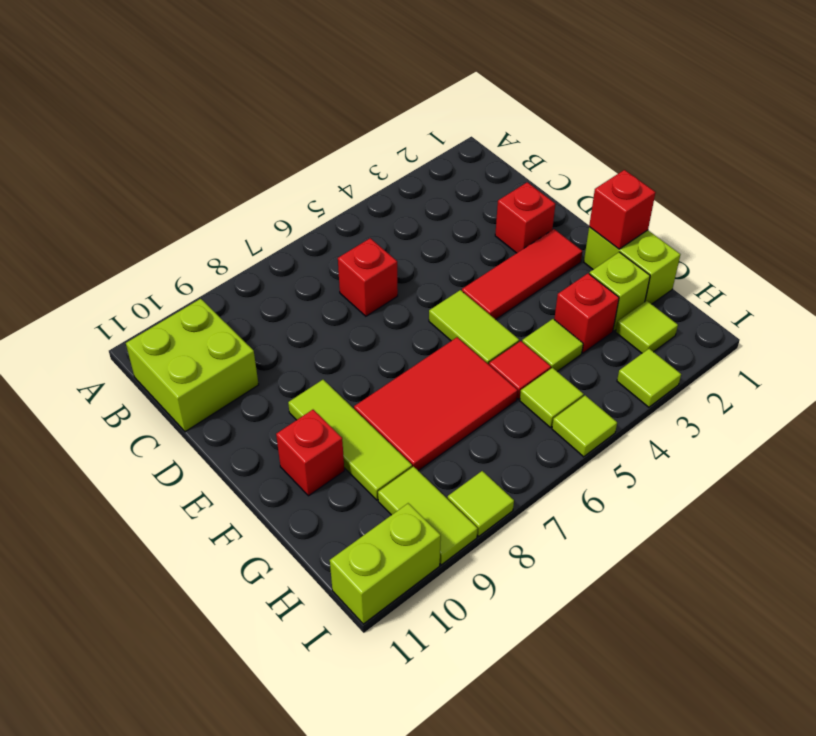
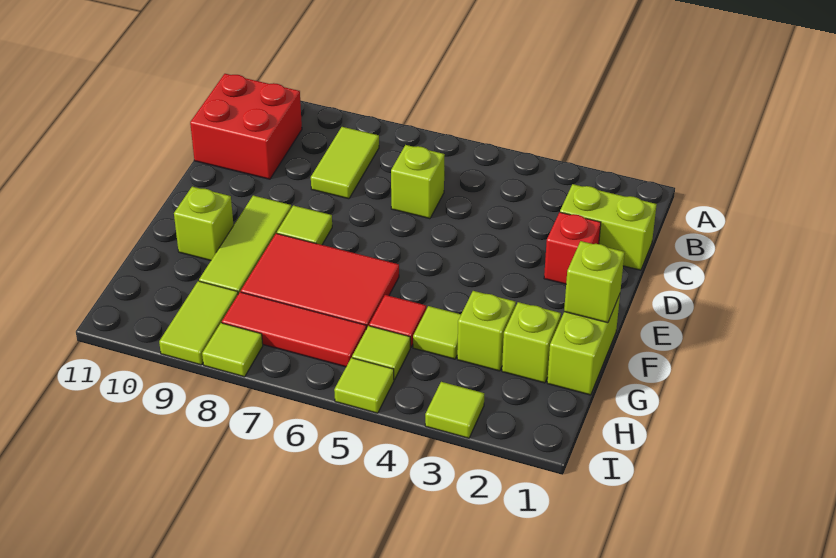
lime brick B10:C11 level 1 -> red brick B10:C11 level 1
red brick C6 level 1 -> lime brick C6 level 1
red tile E2:E4 level 1 -> red tile H6:H8 level 1
lime tile E5:F5 level 1 -> lime tile B8:C8 level 1
red brick F1 level 2 -> lime brick F1 level 2
red brick F10 level 1 -> lime brick F10 level 1
red brick G3 level 1 -> lime brick G3 level 1
lime tile H2 level 1 -> lime tile E8 level 1
lime brick I10:I11 level 1 -> lime brick C1:C2 level 1

